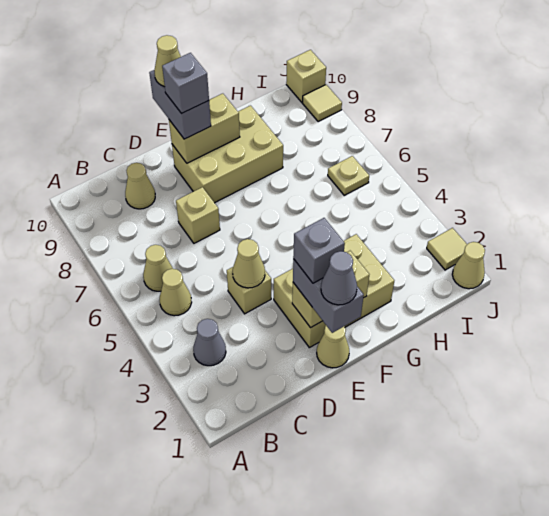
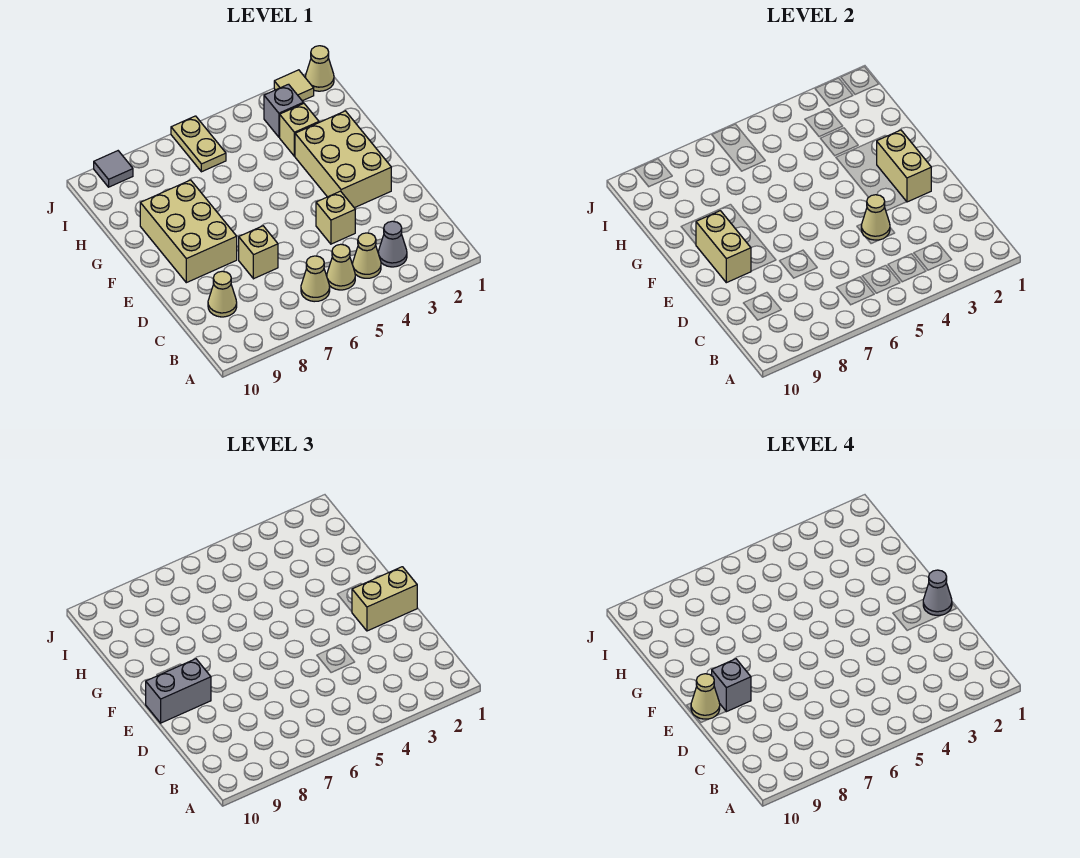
tan cone E1 level 1 -> tan cone B4 level 1
grey brick E1:E2 level 3 -> tan brick E1:E2 level 3
grey brick E2 level 4 -> grey brick I3 level 1
tan plate I6 level 1 -> tan plate I6:J6 level 1
tan tile J9 level 1 -> grey tile J9 level 1
tan brick J10 level 1 -> tan brick H3 level 1

